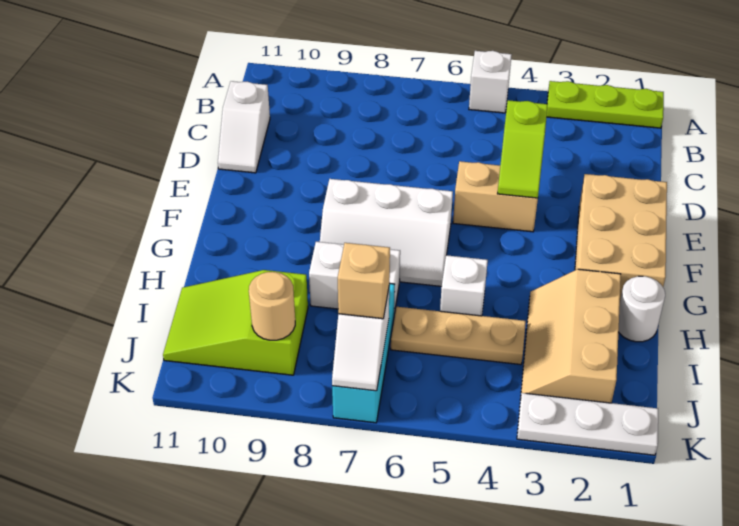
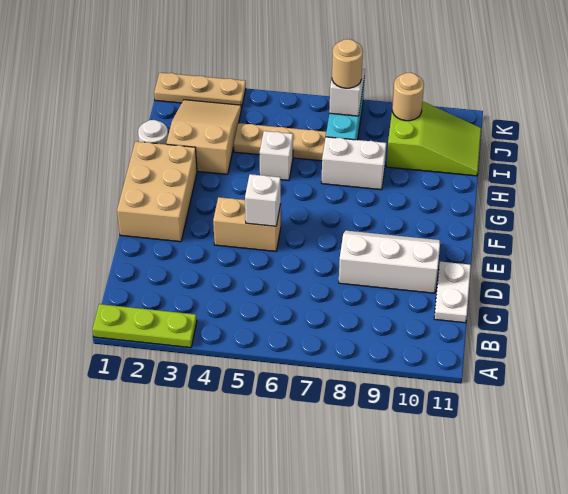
white brick A5 level 1 -> white brick E5 level 2
white slope C11:D11 level 1 top C -> white plate C11:D11 level 1
lime slope D4:E4 level 2 top D -> none
white slope F6:G8 level 1 top F -> white slope D8:E10 level 1 top D
tan slope H2:J3 level 1 top 2 -> tan slope H2:J3 level 1 top H
tan brick J7 level 3 -> tan round brick J7 level 3
white plate K1:K3 level 1 -> tan plate K1:K3 level 1

